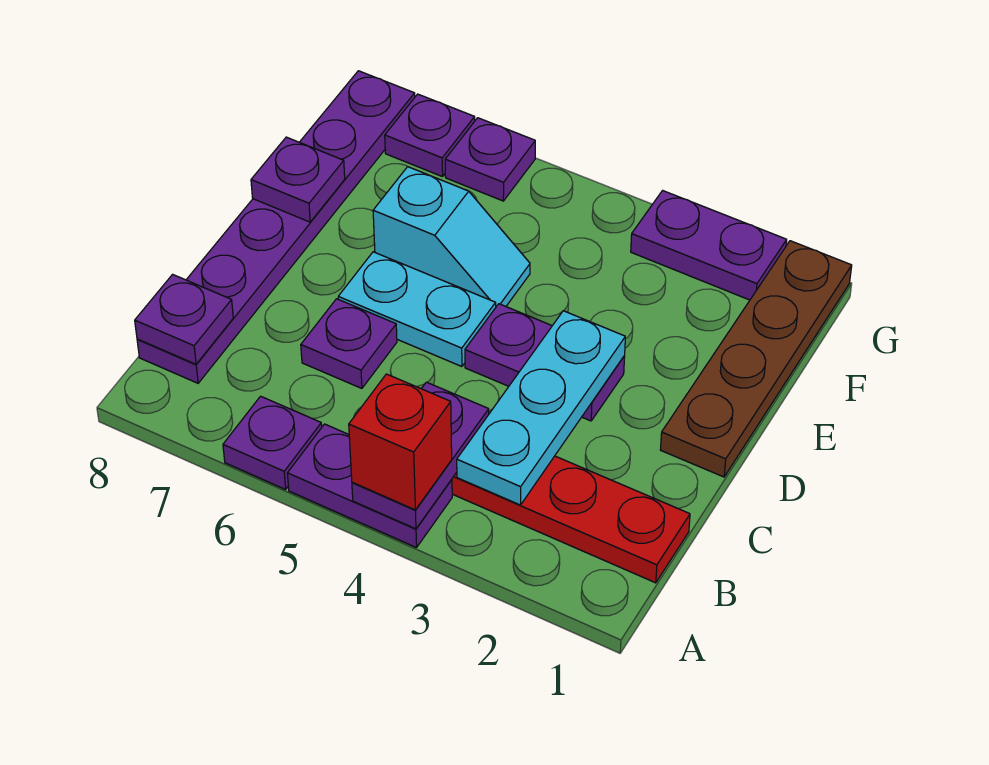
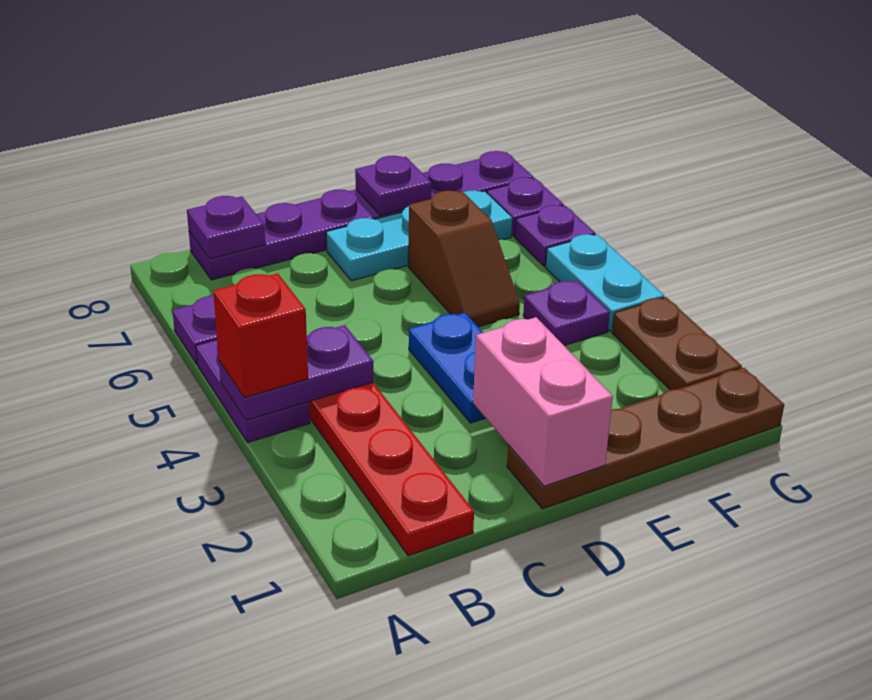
cyan plate B3:D3 level 2 -> cyan plate D7:F7 level 1
purple plate C6 level 1 -> purple plate F4 level 1
none -> pink brick D1:D2 level 2
purple plate D3:D4 level 1 -> blue plate D3:D4 level 1
cyan plate D5:D6 level 1 -> cyan plate G4:G5 level 1
cyan slope E5:E6 level 1 top 6 -> brown slope E5:E6 level 1 top 6
purple plate G2:G3 level 1 -> brown plate G2:G3 level 1

